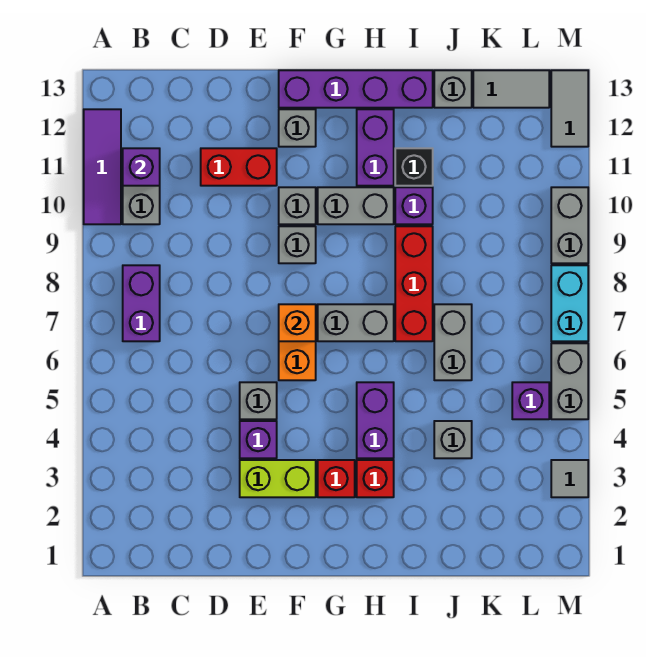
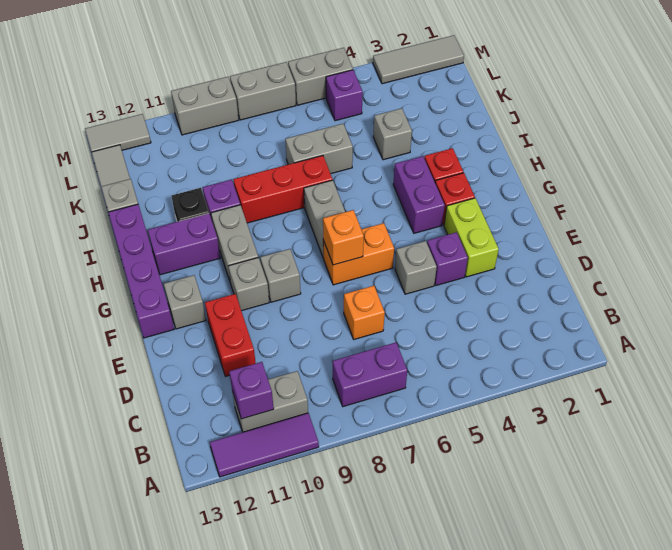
none -> orange brick D7 level 1
purple brick H4:H5 level 1 -> purple brick G4:H4 level 1
grey tile M3 level 1 -> grey tile M1:M3 level 1
cyan brick M7:M8 level 1 -> grey brick M7:M8 level 1

